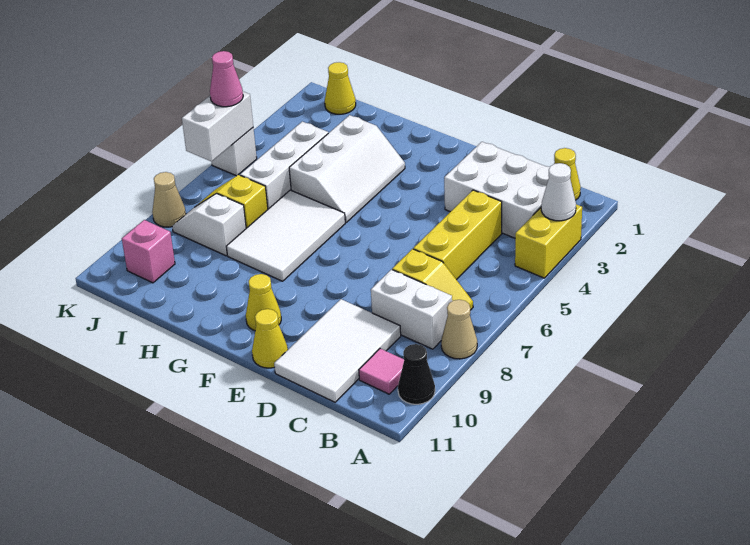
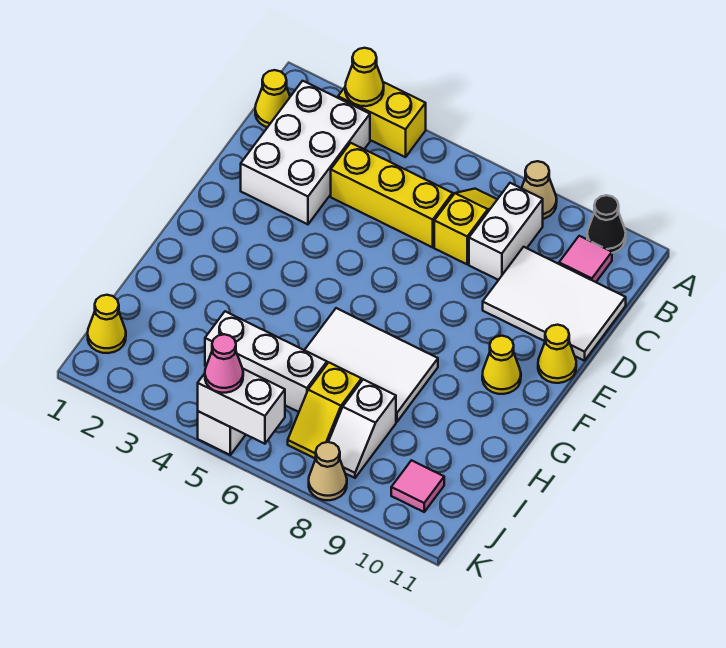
white cone A3 level 2 -> yellow cone A3 level 2
white slope G3:H5 level 1 top H -> none
pink brick J10 level 1 -> pink tile J10 level 1

